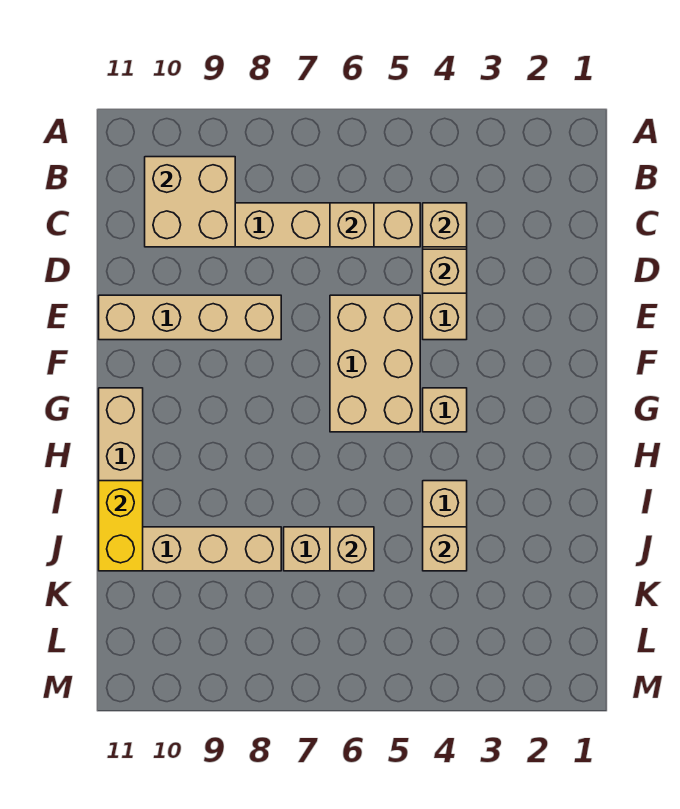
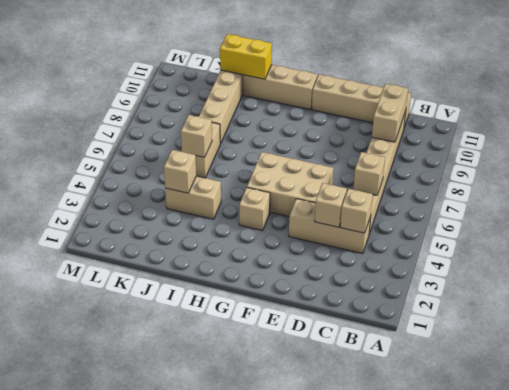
tan brick B9:C10 level 2 -> tan brick C9:C10 level 2
tan brick E8:E11 level 1 -> tan brick C11:F11 level 1

